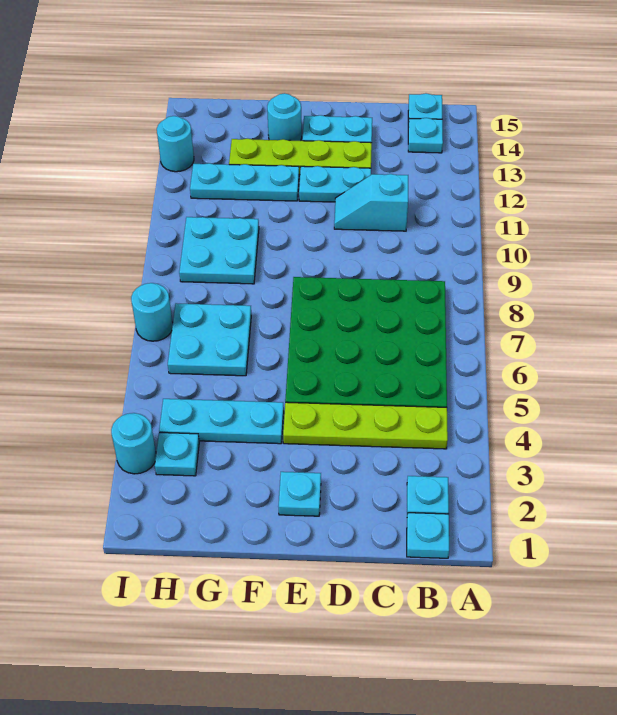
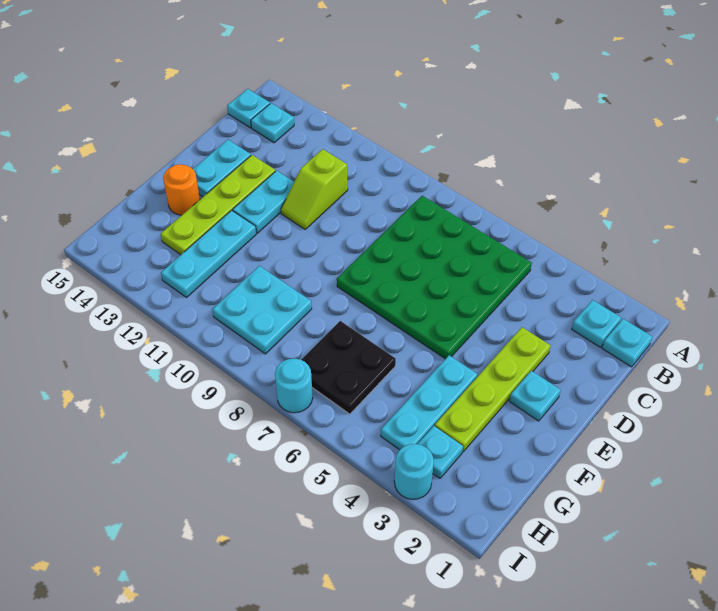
lime plate B4:E4 level 1 -> lime plate D3:G3 level 1
cyan slope C11:D11 level 1 top C -> lime slope C11:D11 level 1 top C
cyan round brick F14 level 1 -> orange round brick F14 level 1
cyan plate G6:H7 level 1 -> black plate G6:H7 level 1
cyan round brick I13 level 1 -> none

